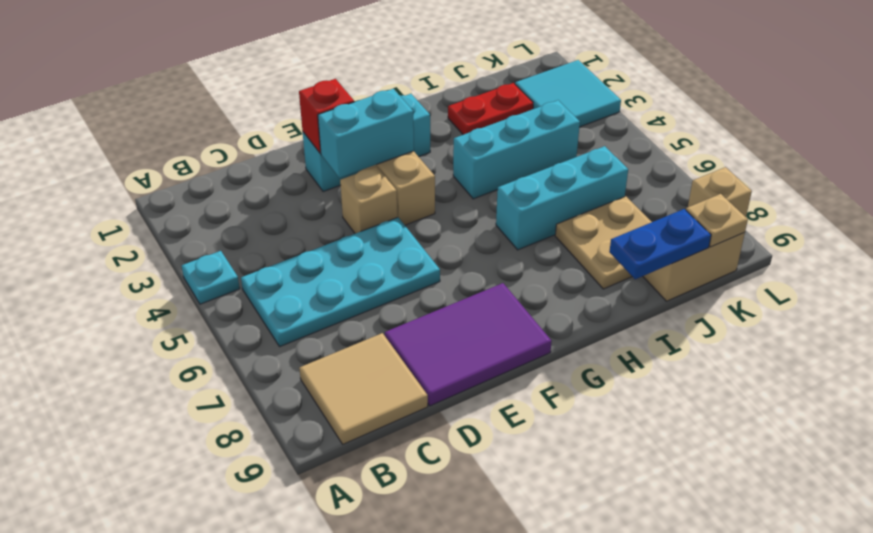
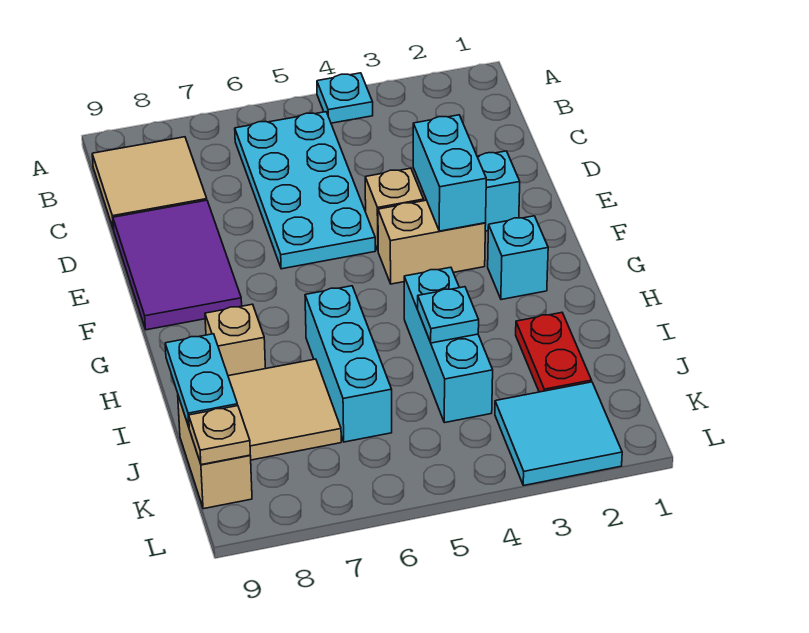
red brick E2 level 2 -> none
none -> cyan plate I4 level 2
tan plate I7:J8 level 1 -> tan tile I7:J8 level 1
blue plate I9:J9 level 2 -> cyan plate I9:J9 level 2
tan brick L8 level 1 -> tan brick H8 level 1

